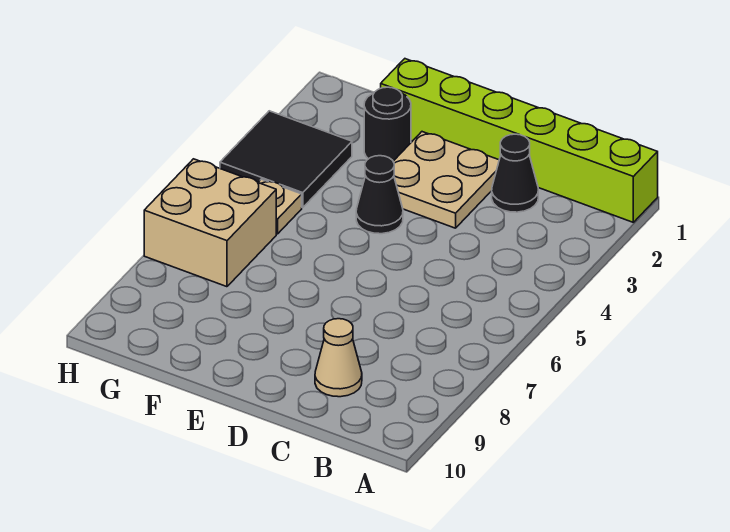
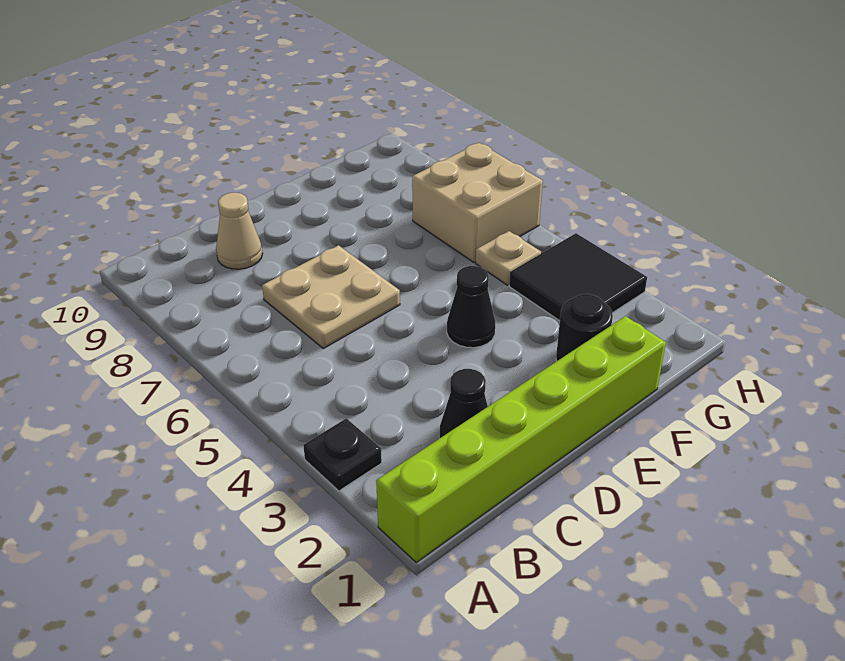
none -> black plate A3 level 1
tan plate D2:E3 level 1 -> tan plate C6:D7 level 1

